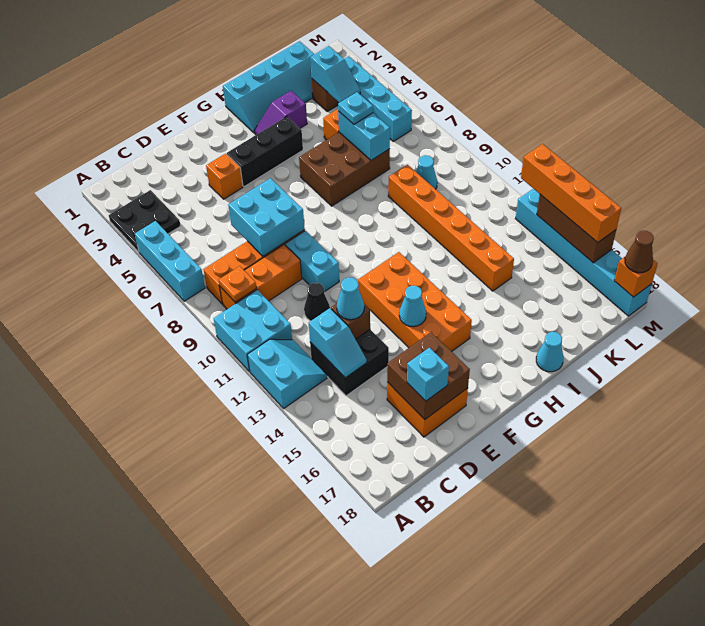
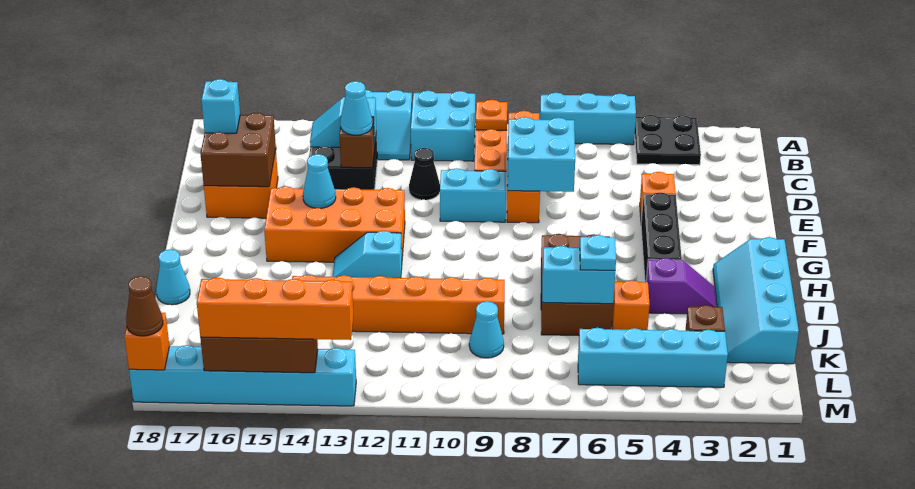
purple slope H3:I3 level 1 top I -> purple slope I3:I4 level 1 top 4
cyan slope K3:K4 level 2 top 3 -> cyan slope H12:H13 level 1 top 12

